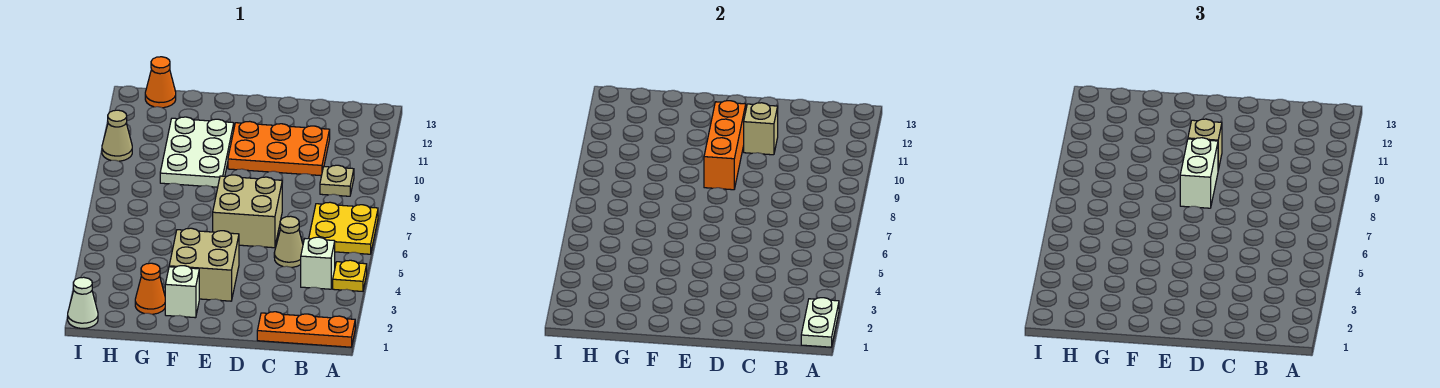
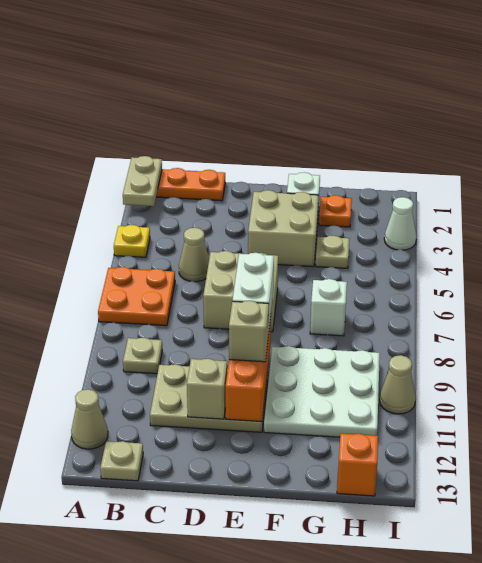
white plate A1:A2 level 2 -> tan plate A1:A2 level 2
yellow plate A6:B7 level 1 -> orange plate A6:B7 level 1
none -> tan cone A12 level 1
white brick B4 level 1 -> white brick G7 level 1
none -> tan plate B13 level 1
orange plate C10:E11 level 1 -> tan plate C10:E11 level 1
white plate F9:G11 level 1 -> white plate F9:H11 level 1
orange cone G2 level 1 -> orange plate G2 level 1
none -> tan plate G4 level 1
orange cone H13 level 1 -> orange brick H13 level 1
white cone I1 level 1 -> white cone I3 level 1

